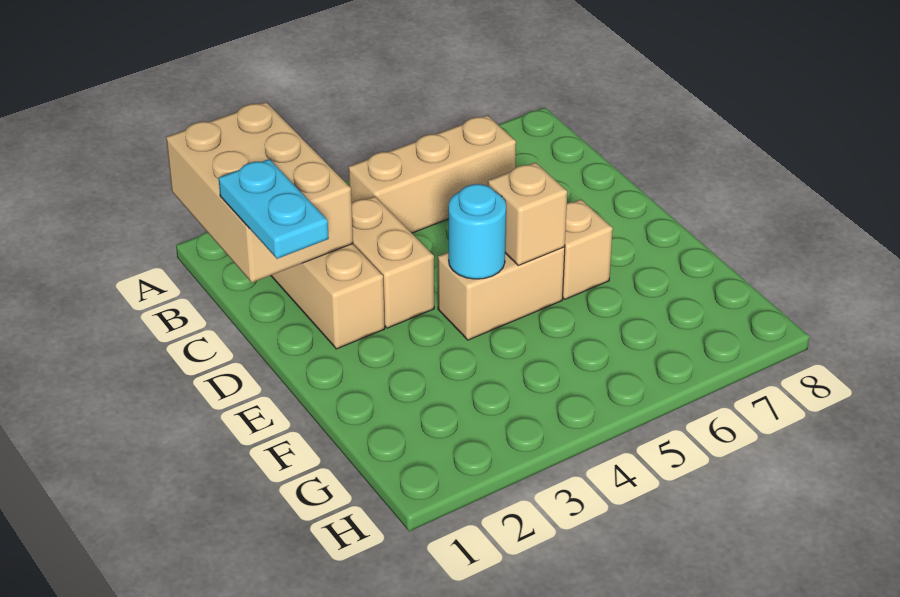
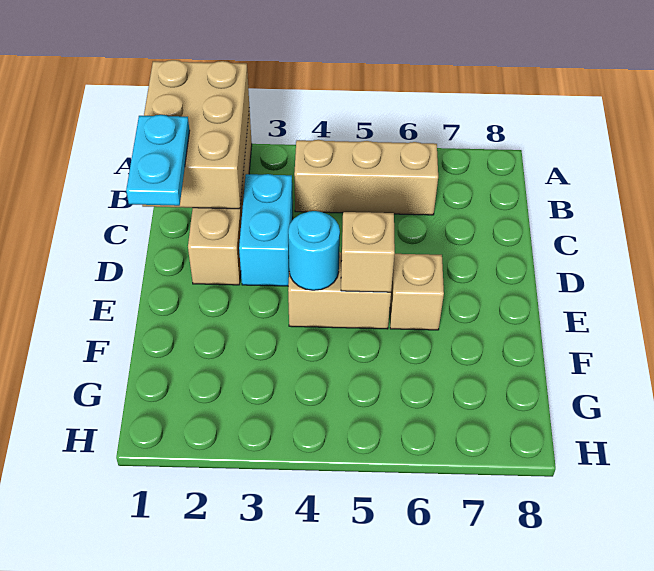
tan brick C3:D3 level 1 -> cyan brick C3:D3 level 1

